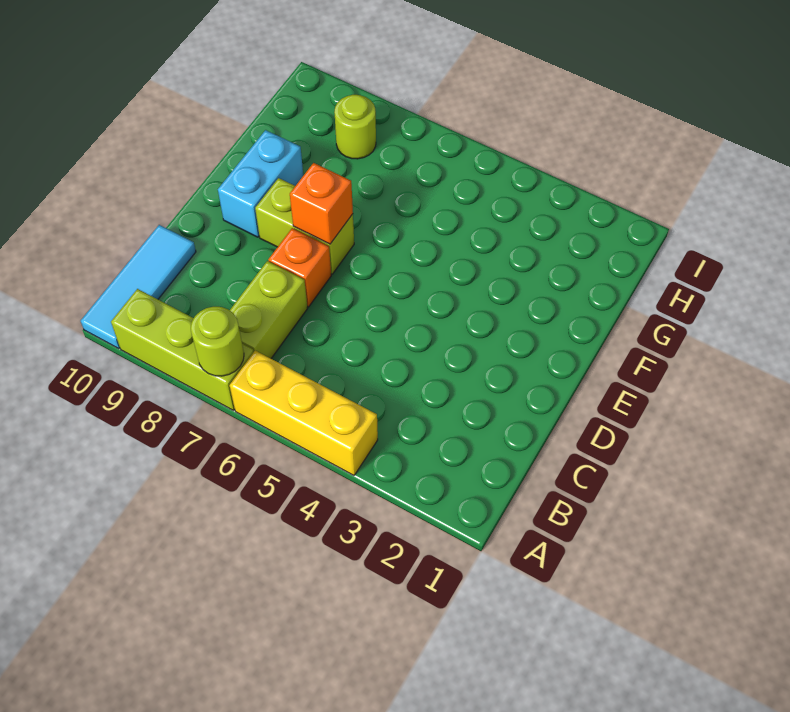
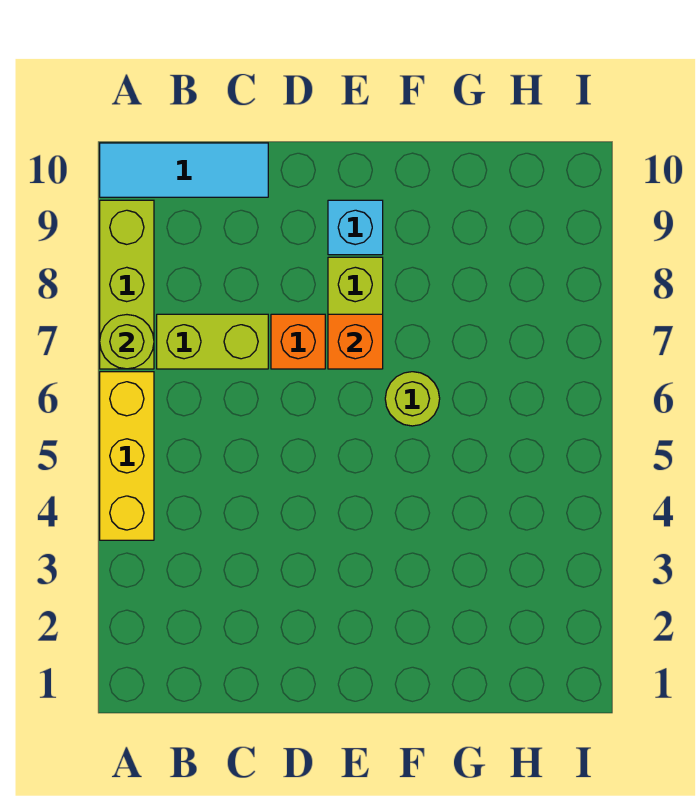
cyan brick E9:F9 level 1 -> cyan brick E9 level 1
lime round brick H8 level 1 -> lime round brick F6 level 1

